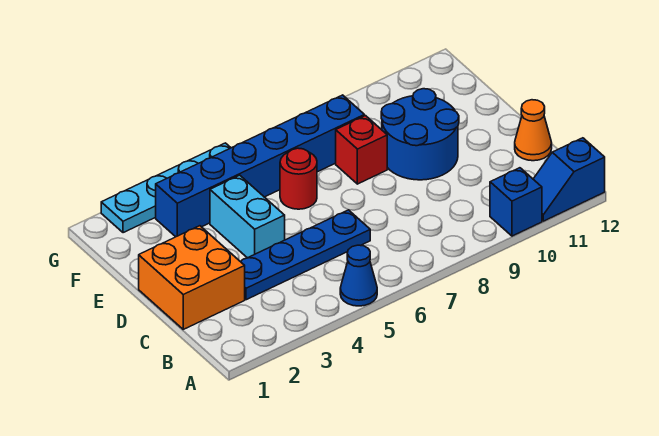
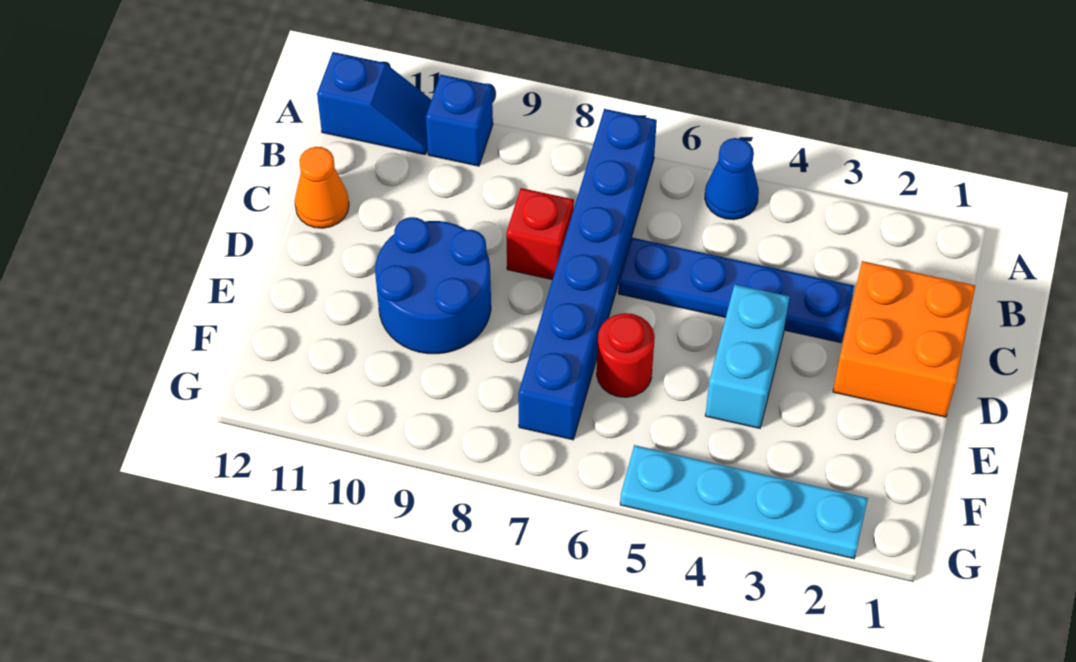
red brick E8 level 1 -> red brick C8 level 1
blue brick F3:F8 level 1 -> blue brick A7:F7 level 1

